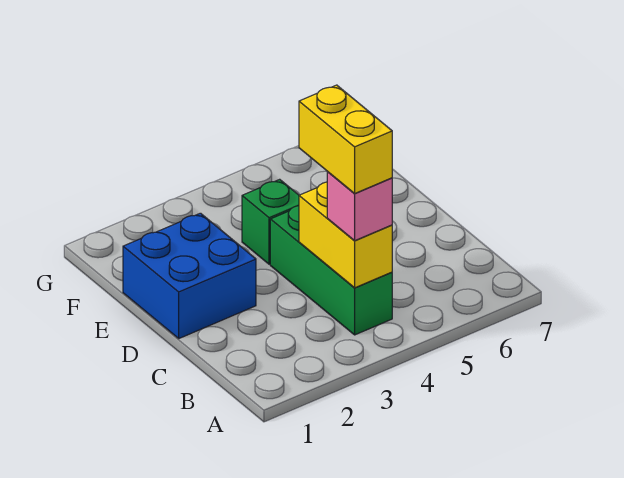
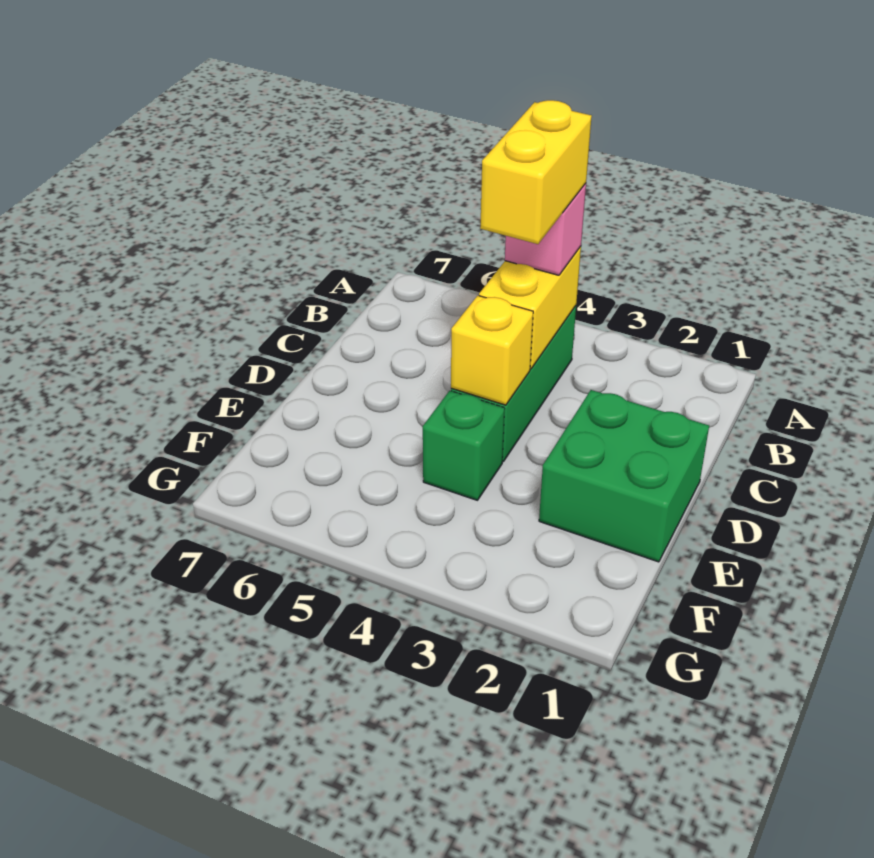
blue brick D1:E2 level 1 -> green brick D1:E2 level 1
none -> yellow brick D4 level 2

